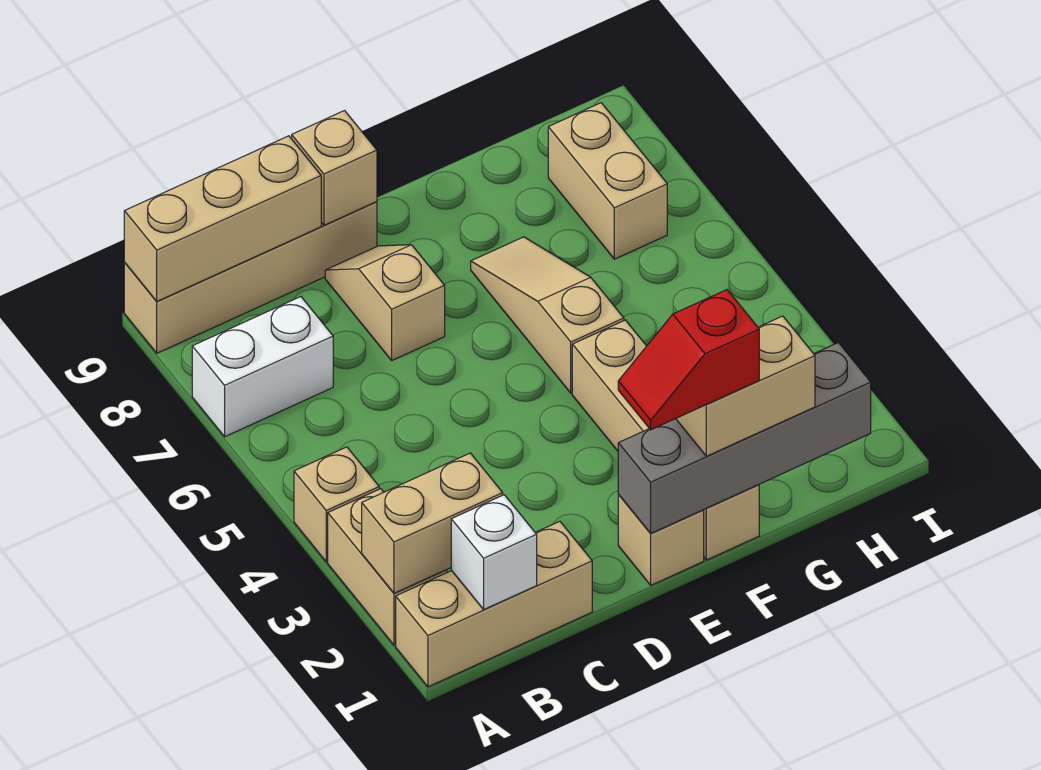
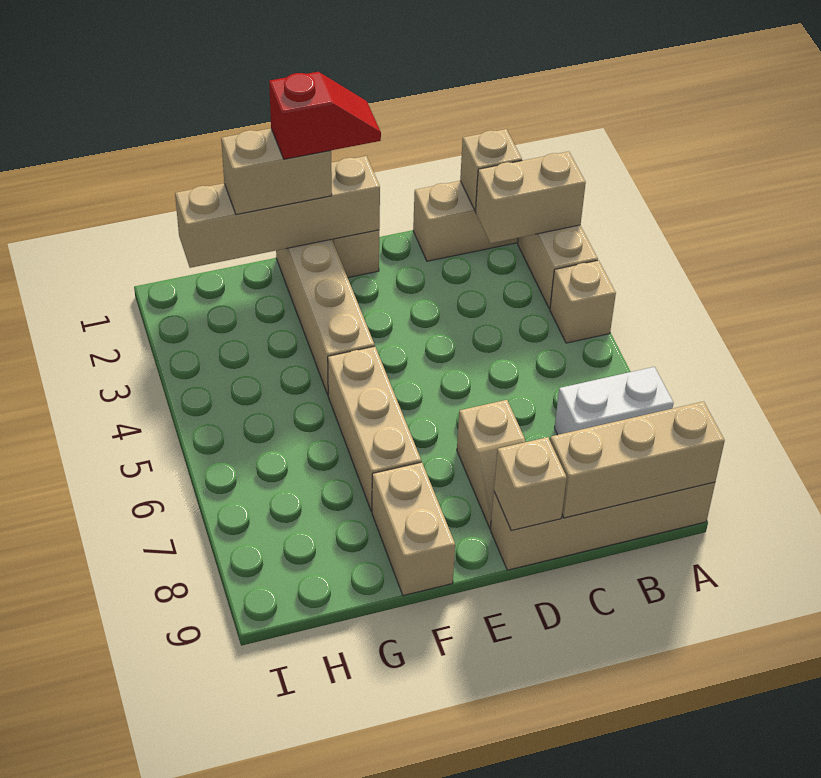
white brick B1 level 2 -> tan brick B1 level 2
grey brick E1:H1 level 2 -> tan brick E1:H1 level 2
tan slope F5:F7 level 1 top 5 -> tan brick F5:F7 level 1
tan brick H7:H8 level 1 -> tan brick F8:F9 level 1

